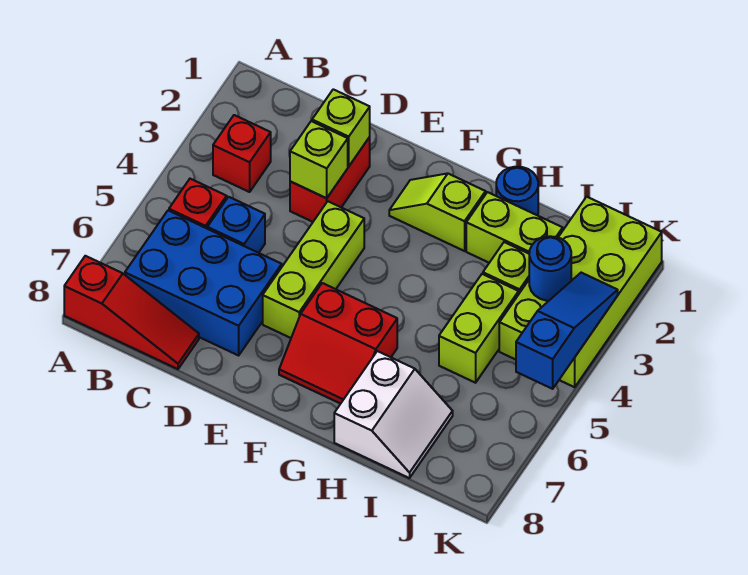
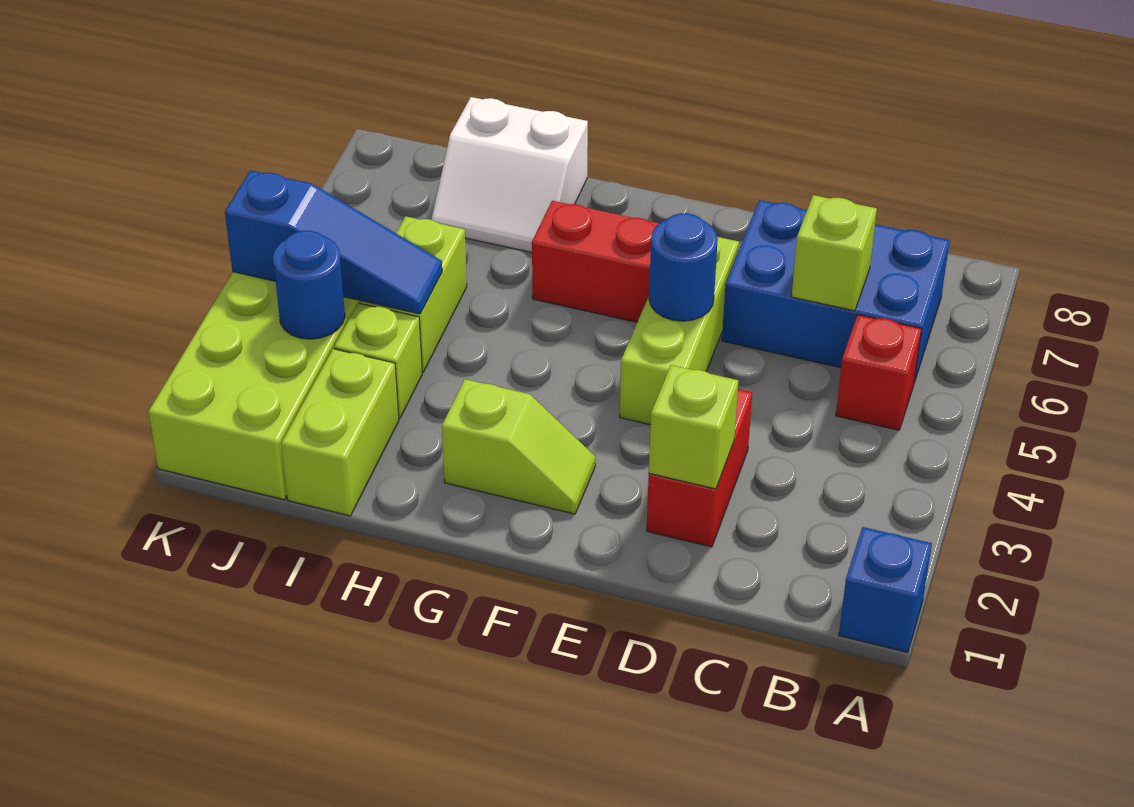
red slope A8:C8 level 1 top A -> none
red brick B3 level 1 -> none
blue brick C5 level 1 -> blue brick A1 level 1
lime brick D3 level 2 -> lime brick C6 level 2
blue round brick H1 level 1 -> blue round brick E5 level 2
lime brick H2:I2 level 1 -> lime brick I1:I2 level 1
white slope H7:I8 level 1 top H -> white slope H7:I8 level 1 top 8
blue slope K3:K5 level 2 top 5 -> blue slope I4:K4 level 2 top K

